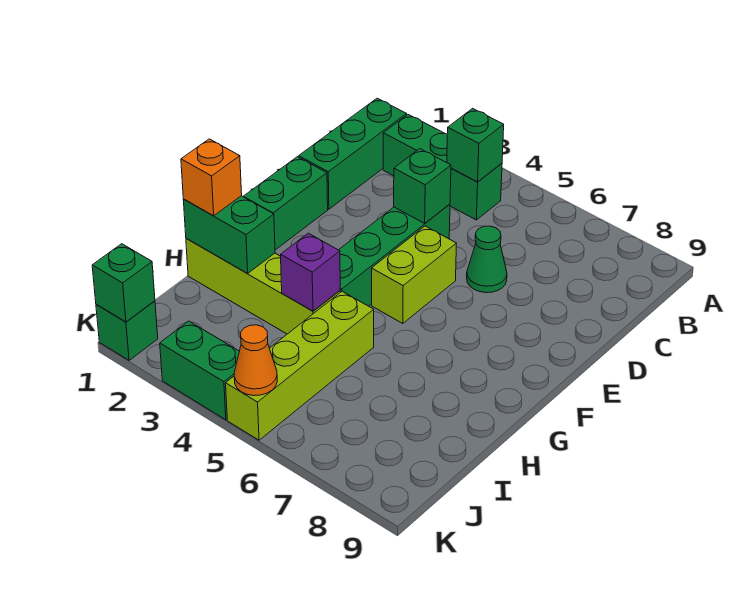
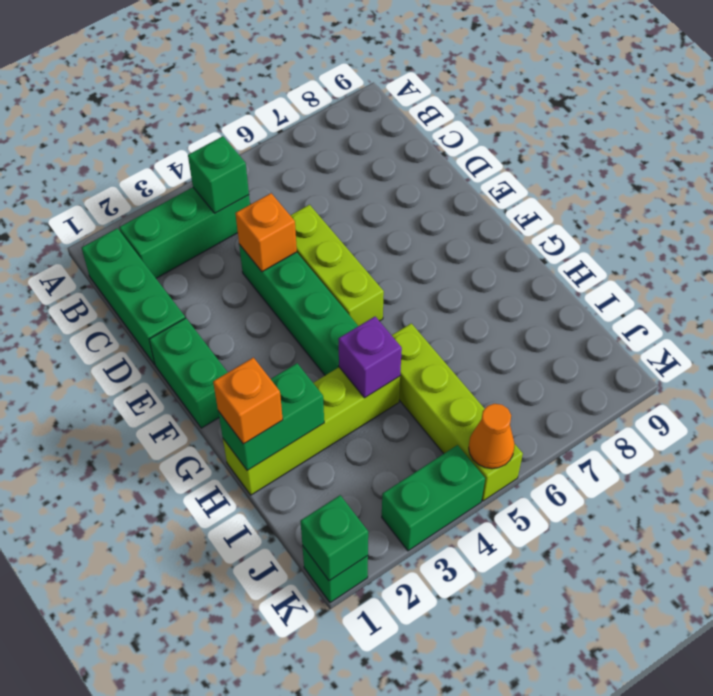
green brick D4 level 2 -> orange brick D4 level 2
green cone D6 level 1 -> none
lime brick E5:F5 level 1 -> lime brick D5:F5 level 1

